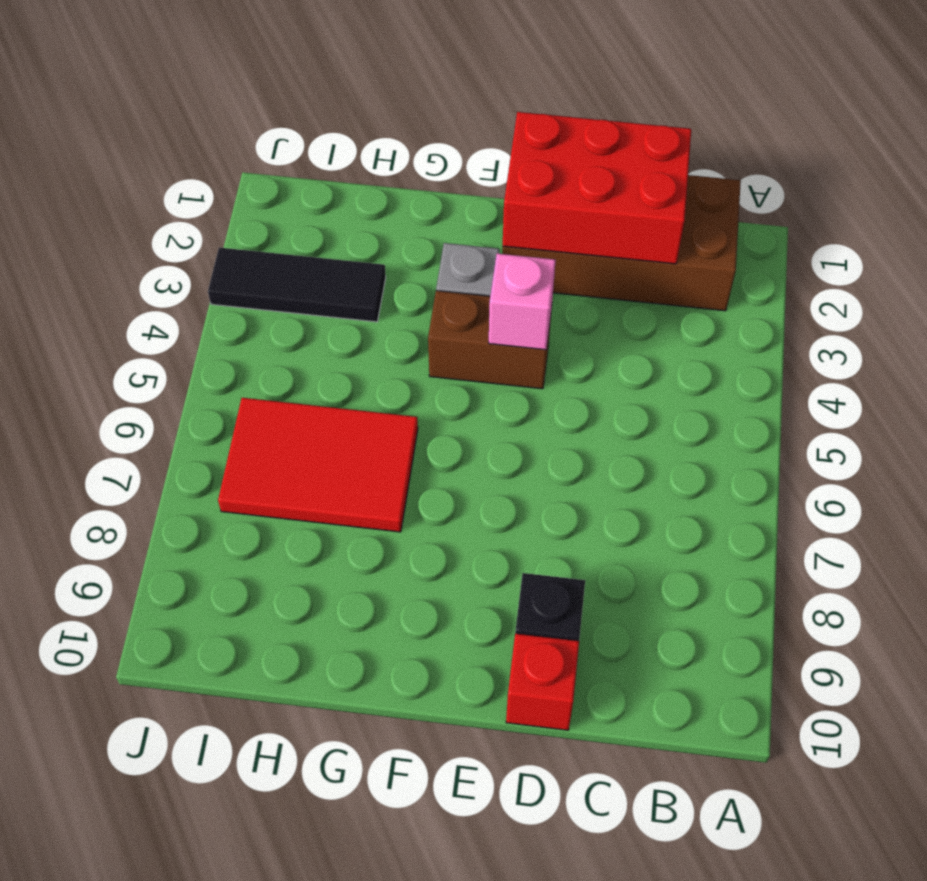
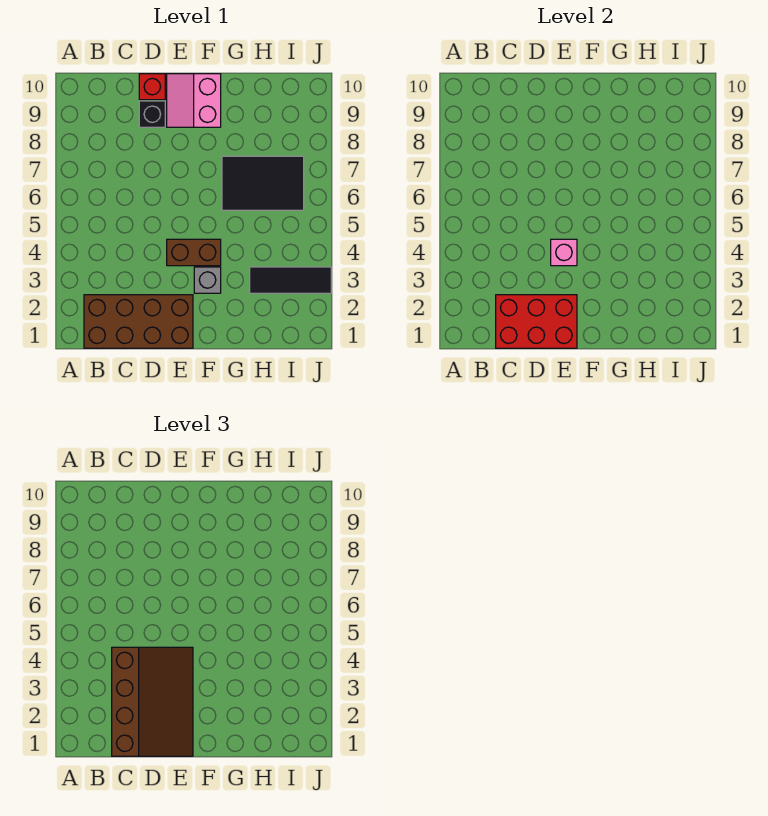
none -> brown slope C1:E4 level 3 top C
none -> pink slope E9:F10 level 1 top F
red tile G6:I7 level 1 -> black tile G6:I7 level 1

